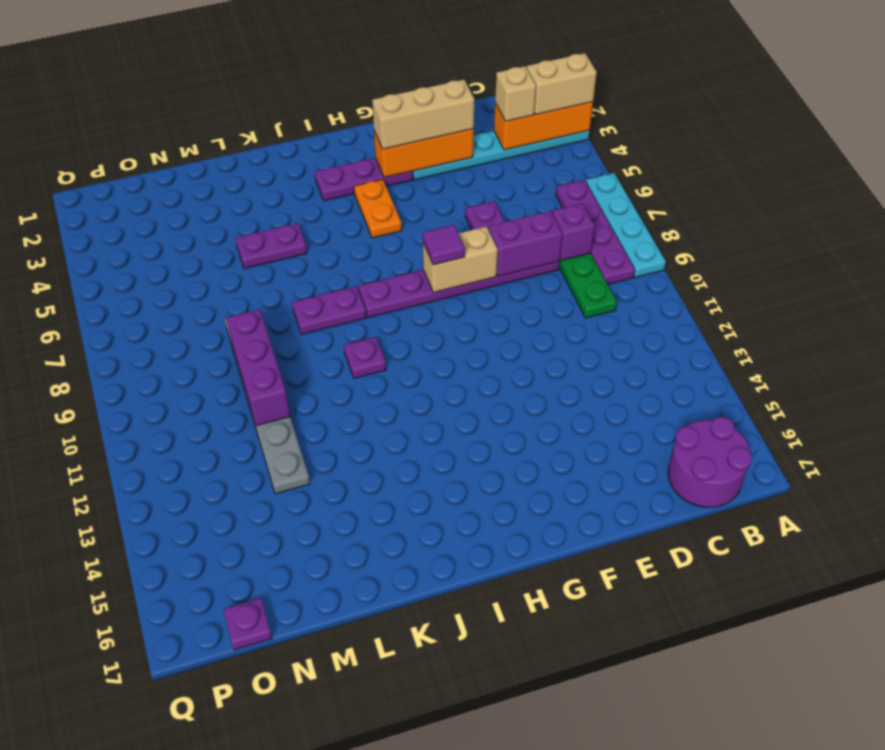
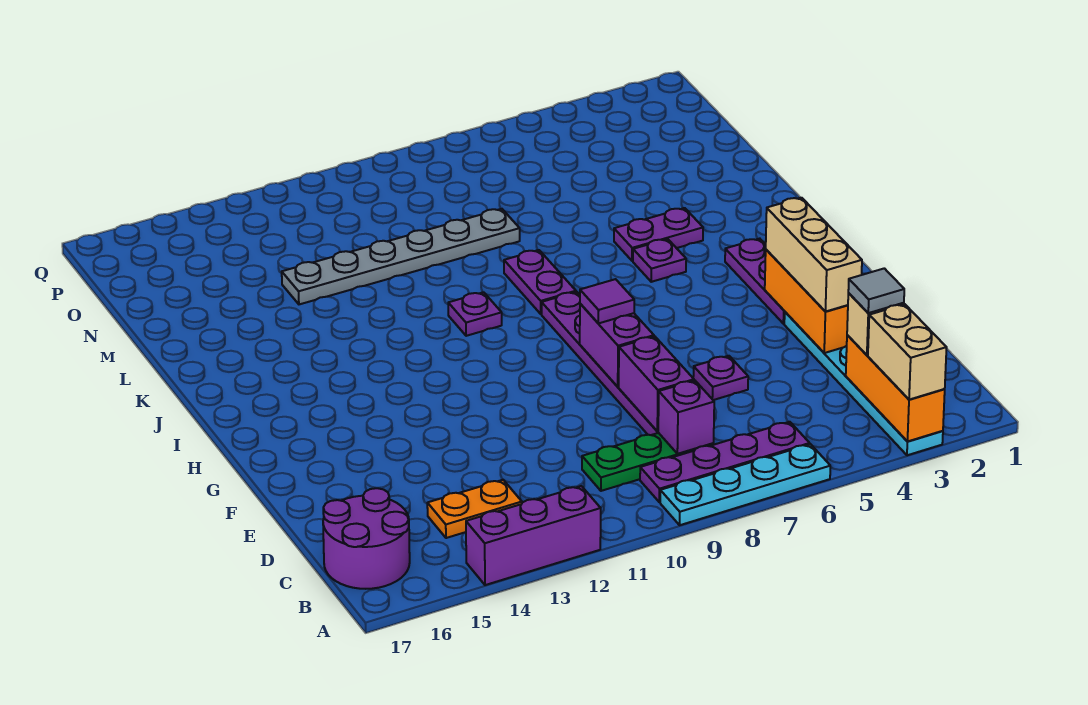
none -> grey tile C3 level 4
tan brick F8:G8 level 2 -> purple brick F8:G8 level 2
orange plate H4:H5 level 1 -> orange plate C13:C14 level 1
purple plate K5:L5 level 1 -> purple plate K4:K5 level 1
purple brick M9:M11 level 2 -> purple brick A12:A14 level 1
purple plate O17 level 1 -> purple plate J5 level 1

